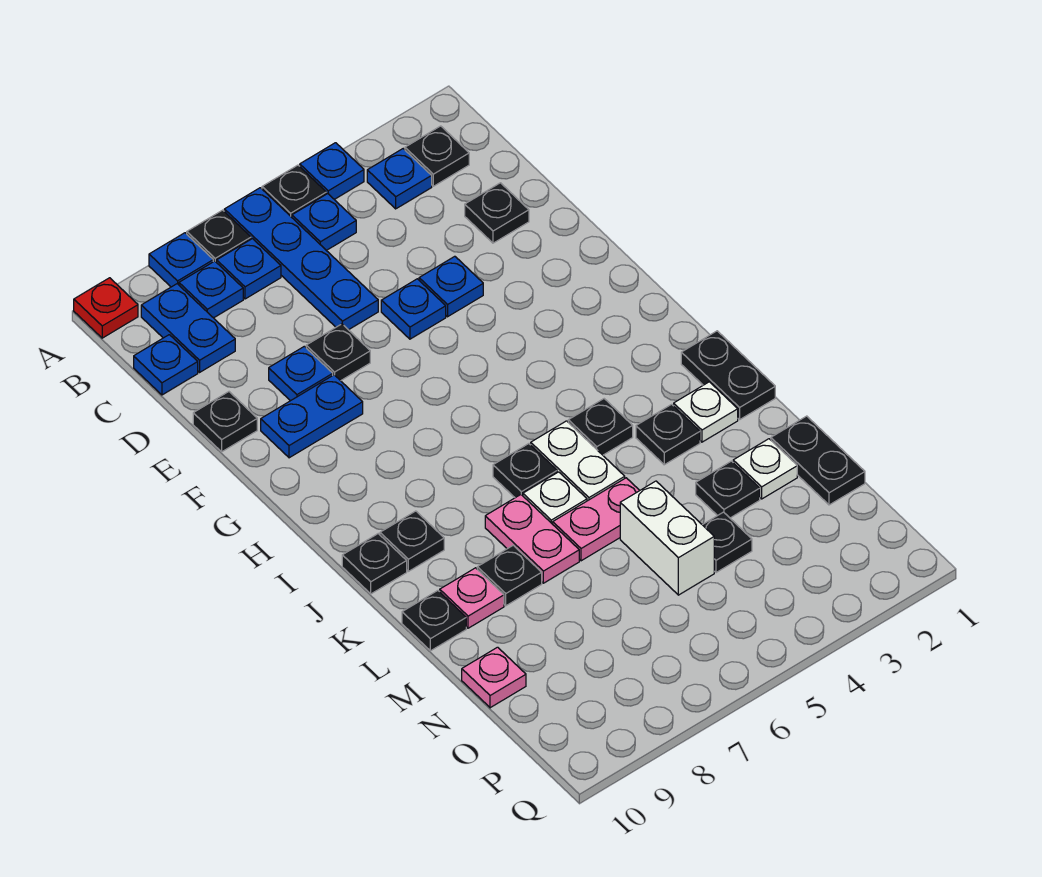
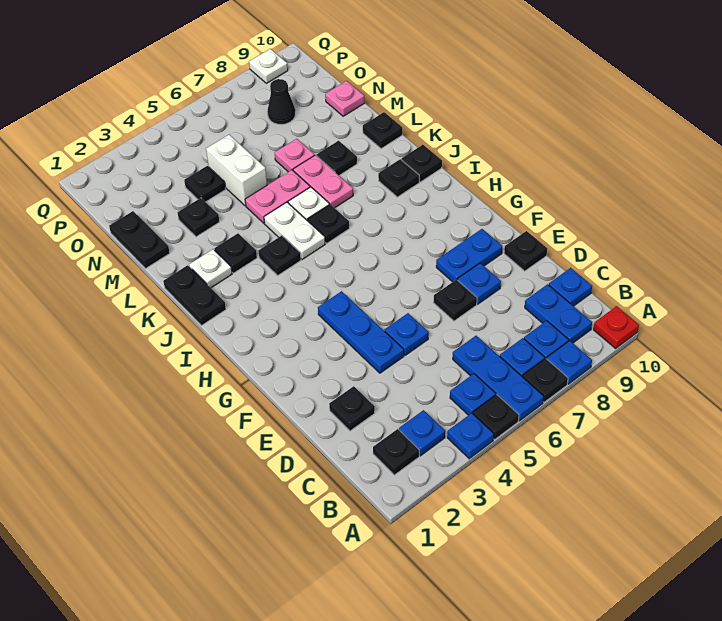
blue plate A6:D6 level 1 -> blue plate A6:C6 level 1
blue plate E4 level 1 -> blue plate E4:G4 level 1
pink plate L9 level 1 -> pink plate M7 level 1
white plate M2 level 1 -> white plate Q9 level 1
none -> black cone O8 level 1

